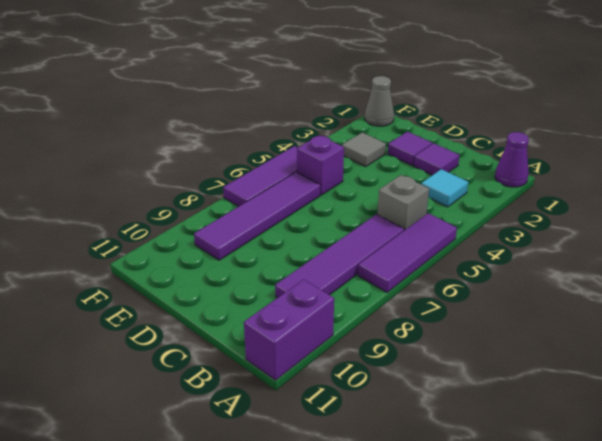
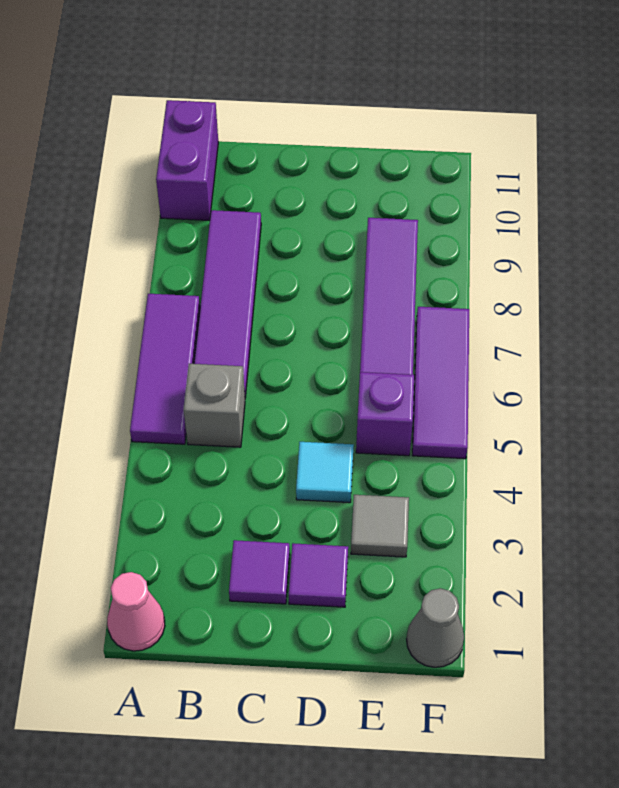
purple cone A1 level 1 -> pink cone A1 level 1
cyan tile B3 level 1 -> cyan tile D4 level 1

